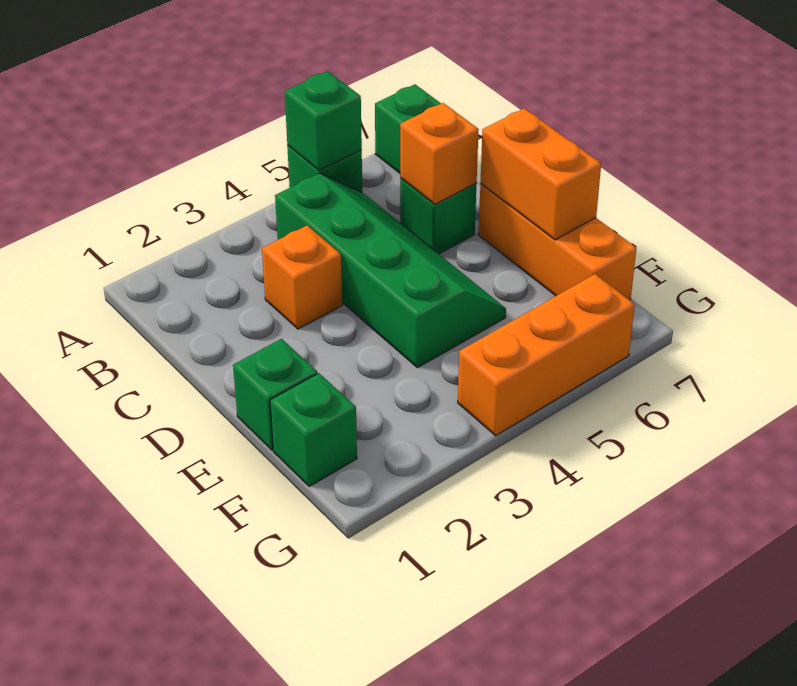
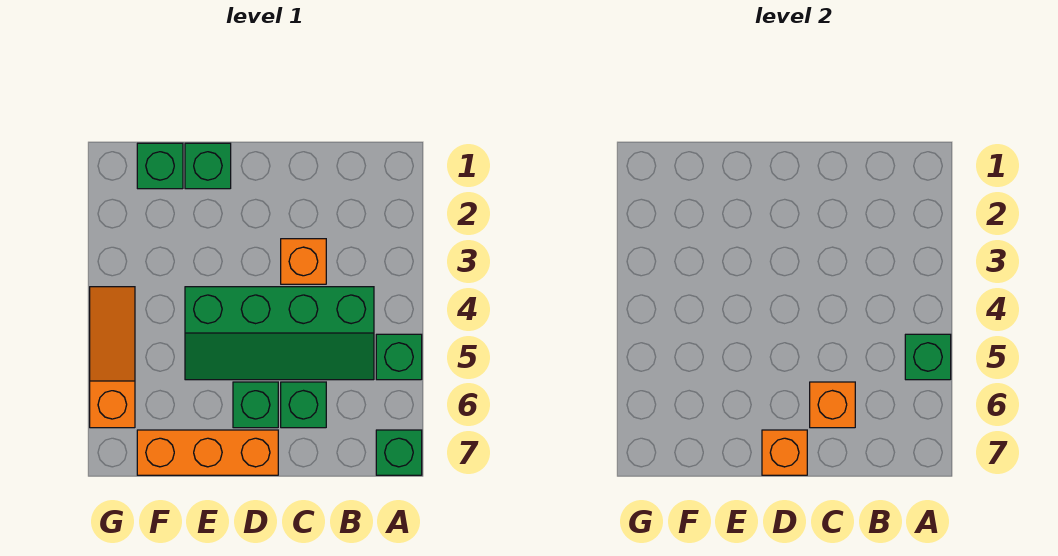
none -> green brick D6 level 1
orange brick D7:E7 level 2 -> orange brick D7 level 2
orange brick G4:G6 level 1 -> orange slope G4:G6 level 1 top 6

